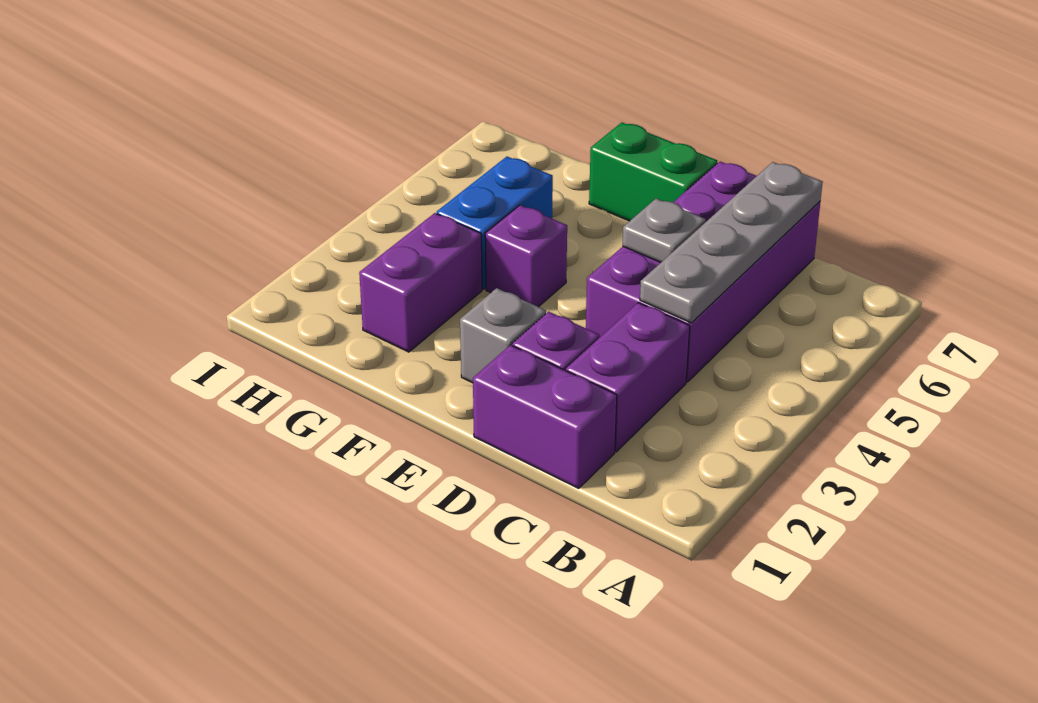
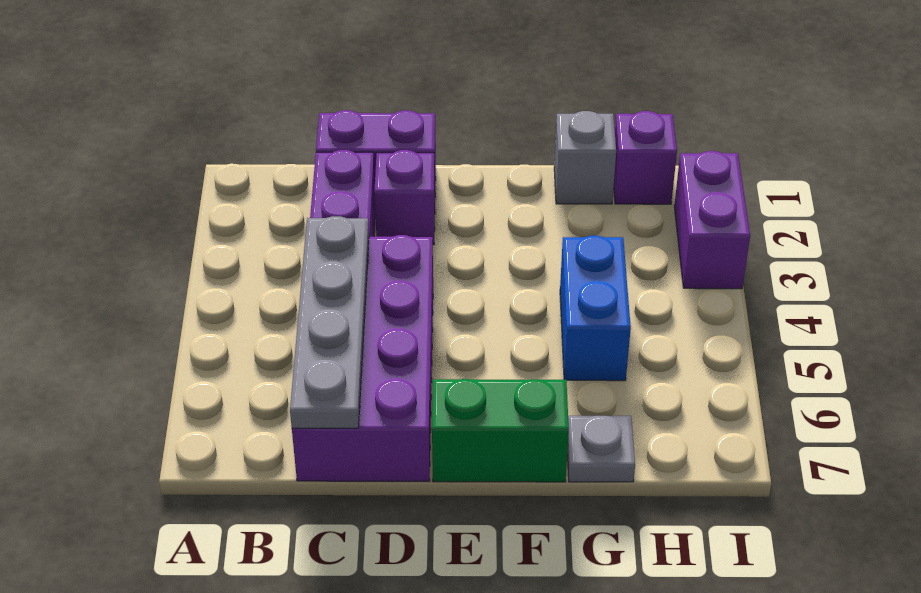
grey plate D5 level 2 -> grey plate G7 level 1
grey brick E2 level 1 -> grey brick G1 level 1
purple brick F4 level 1 -> purple brick H1 level 1
purple brick G2:G3 level 1 -> purple brick I2:I3 level 1

